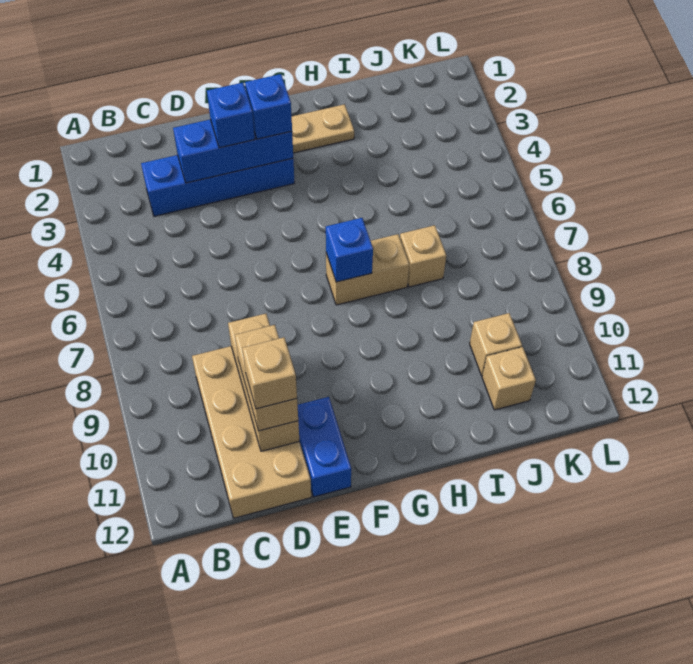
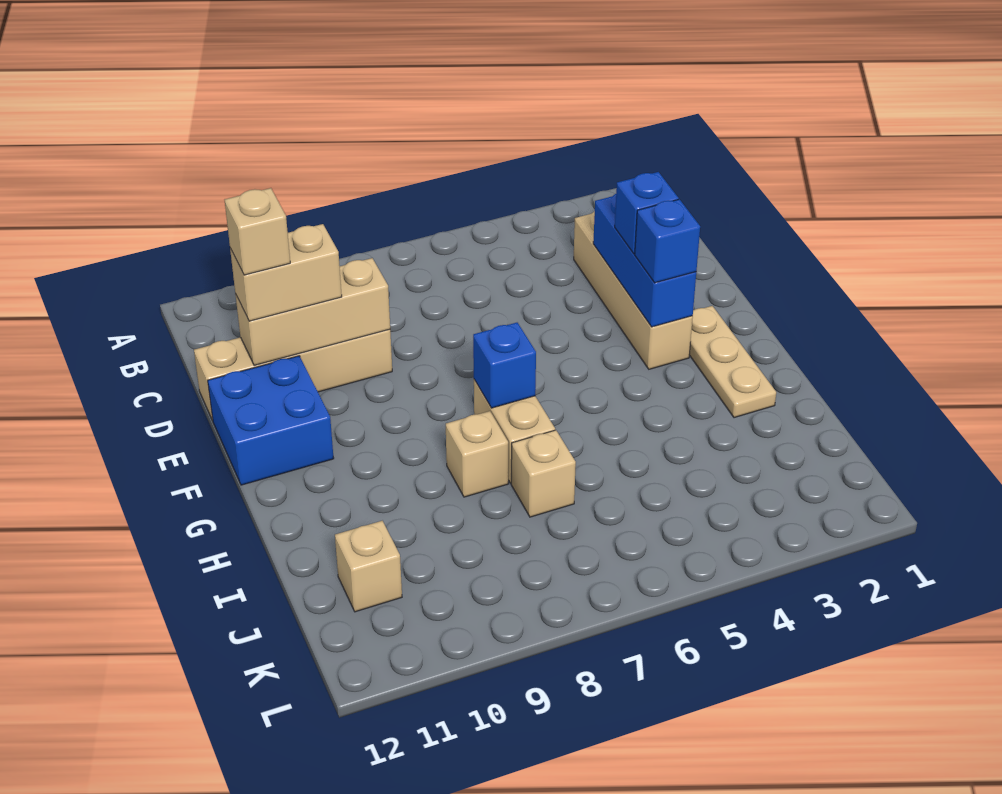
blue brick C3:F3 level 1 -> tan brick C3:F3 level 1
tan brick C9:D12 level 1 -> tan brick D9:D12 level 1
blue brick E11:E12 level 1 -> blue brick E11:F12 level 1
tan brick J10 level 1 -> tan brick H8 level 1

